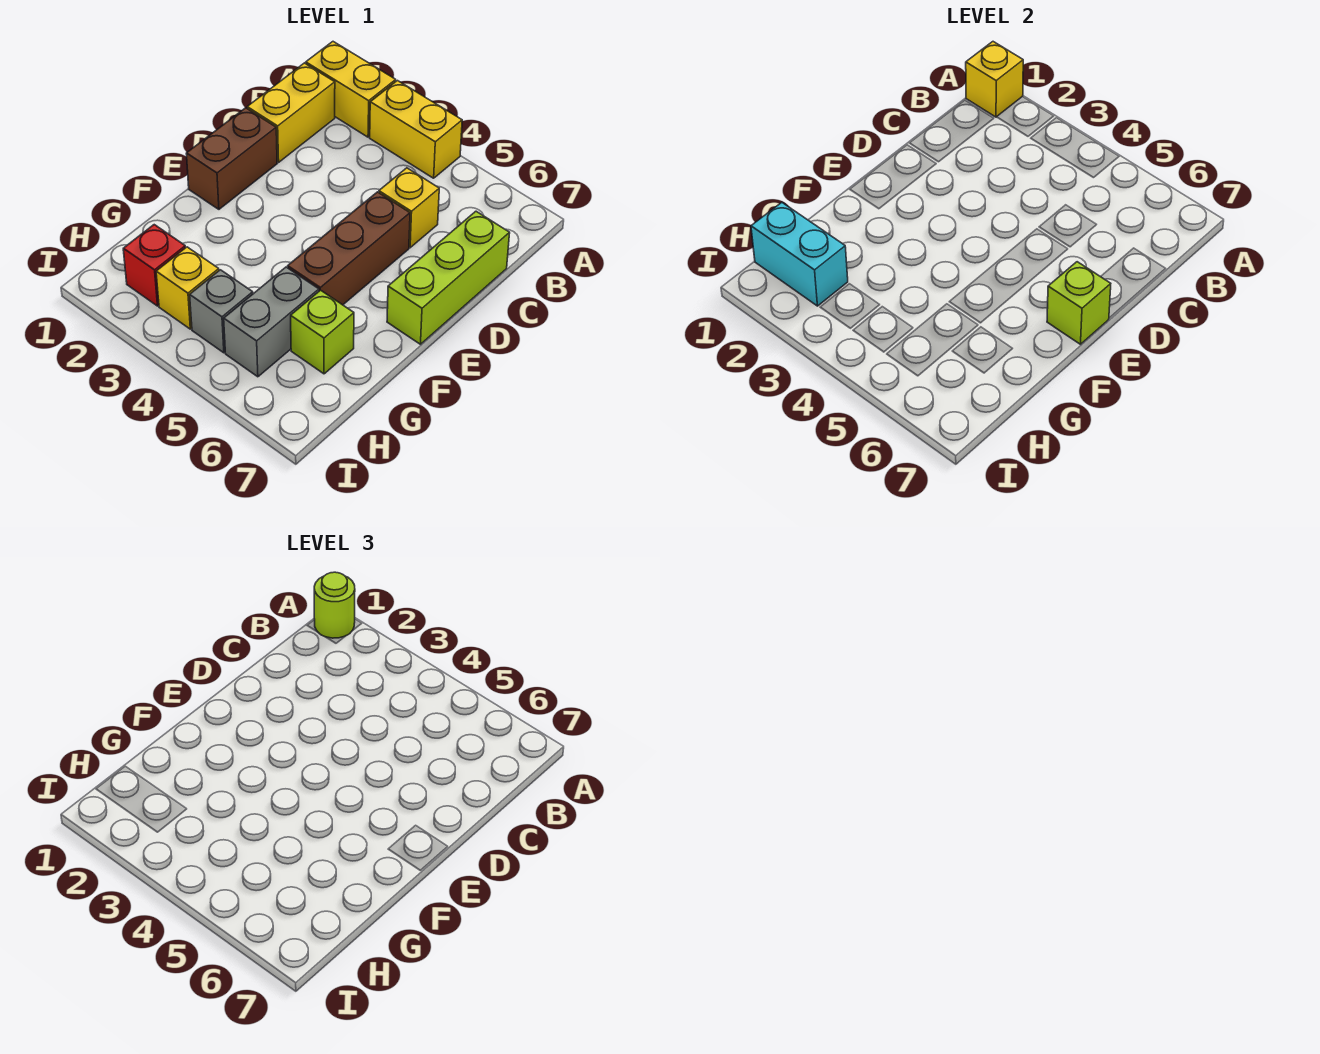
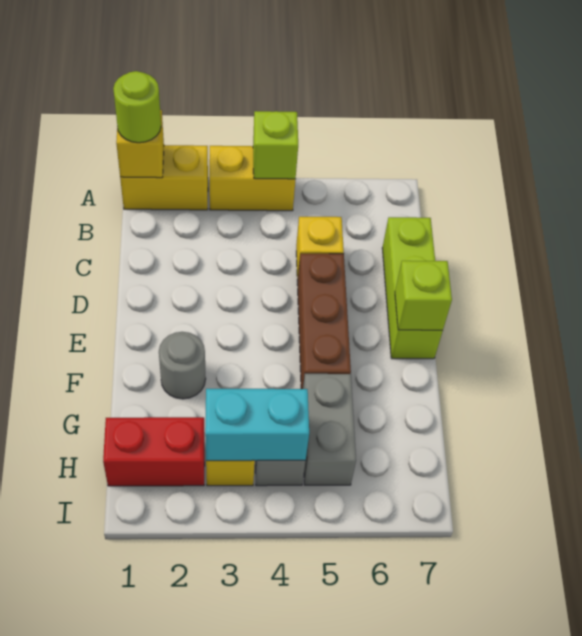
yellow brick B1:C1 level 1 -> none
brown brick D1:E1 level 1 -> none
none -> grey round brick F2 level 1
lime brick G6 level 1 -> lime brick A4 level 2
cyan brick H1:H2 level 2 -> cyan brick H3:H4 level 2
red brick H2 level 1 -> red brick H1:H2 level 1

